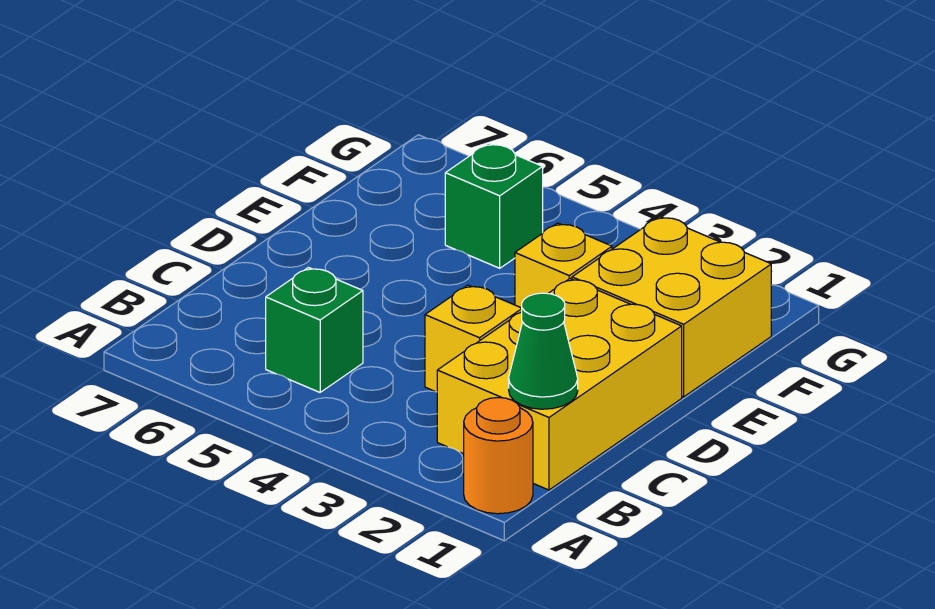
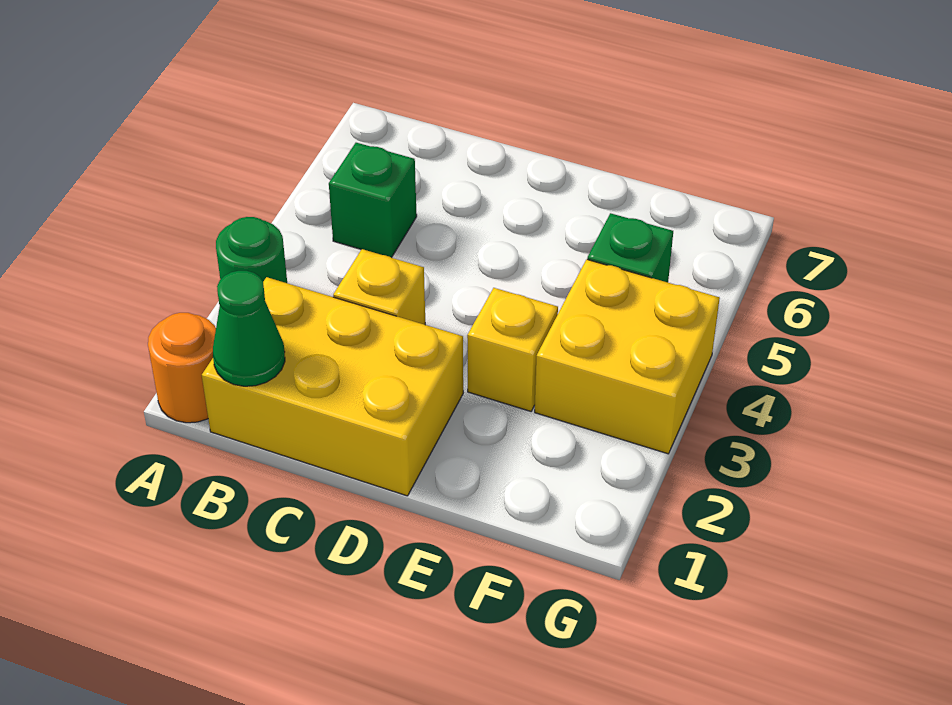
none -> green round brick A3 level 1
yellow brick E1:F2 level 1 -> yellow brick F3:G4 level 1

